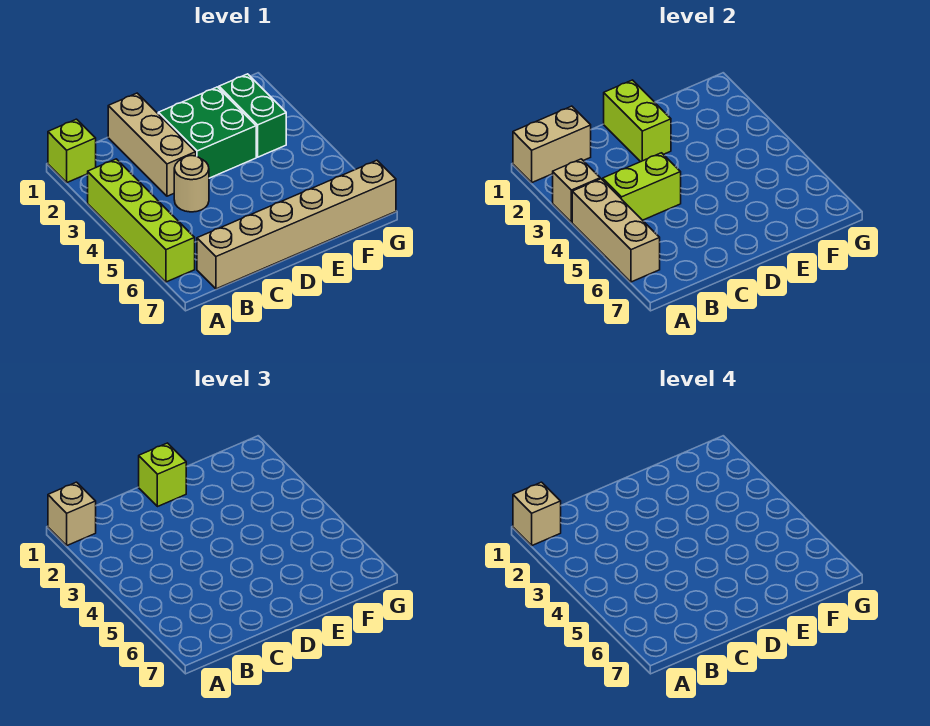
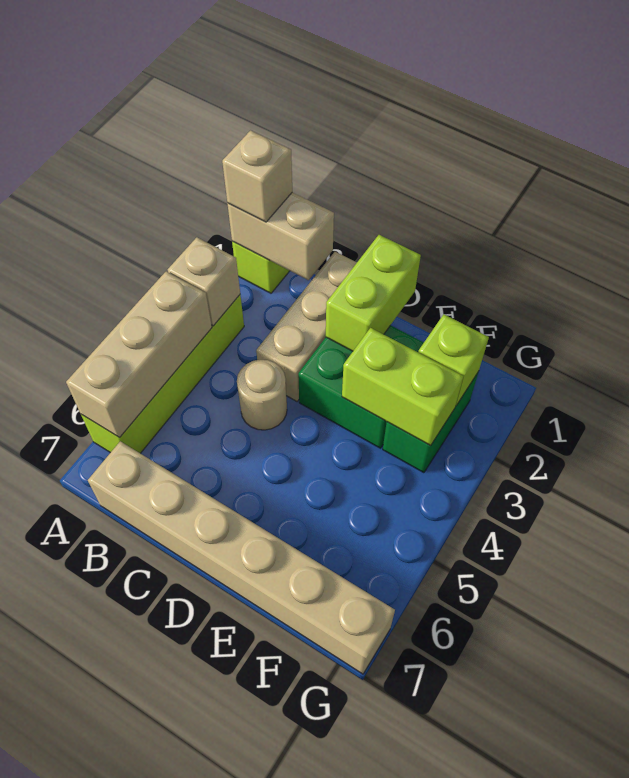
tan brick A1 level 4 -> none
lime brick B4:C4 level 2 -> lime brick E3:F3 level 2
lime brick D1 level 3 -> lime brick F2 level 2

